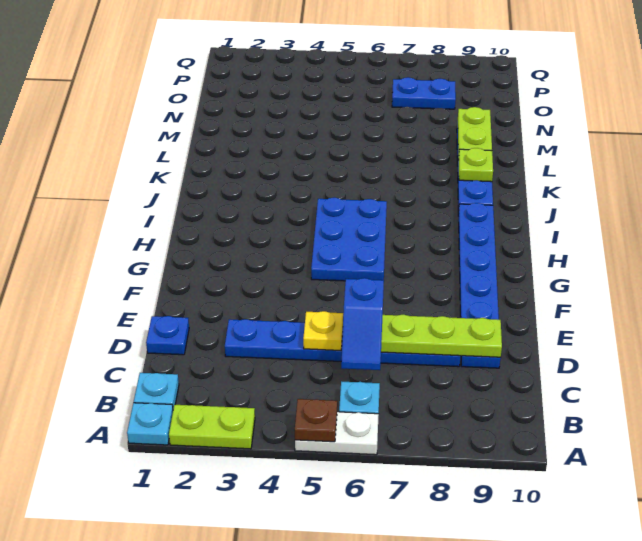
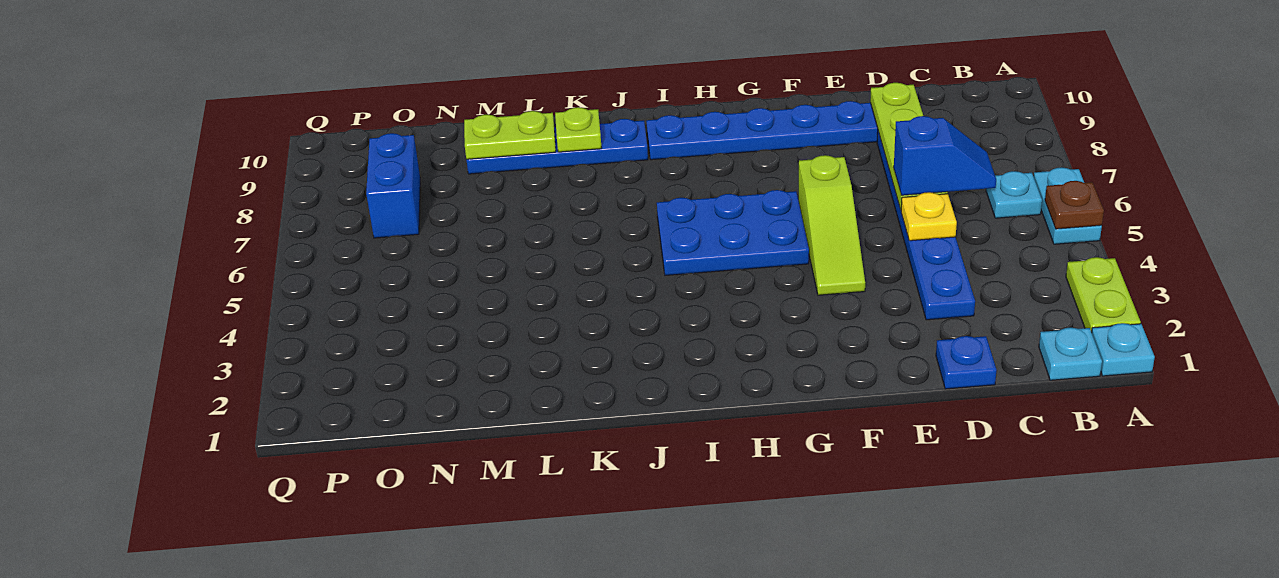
white plate A5:A6 level 1 -> cyan plate A5:A6 level 1
none -> lime slope F4:F6 level 1 top 6
blue plate O7:O8 level 1 -> blue brick O7:O8 level 1

